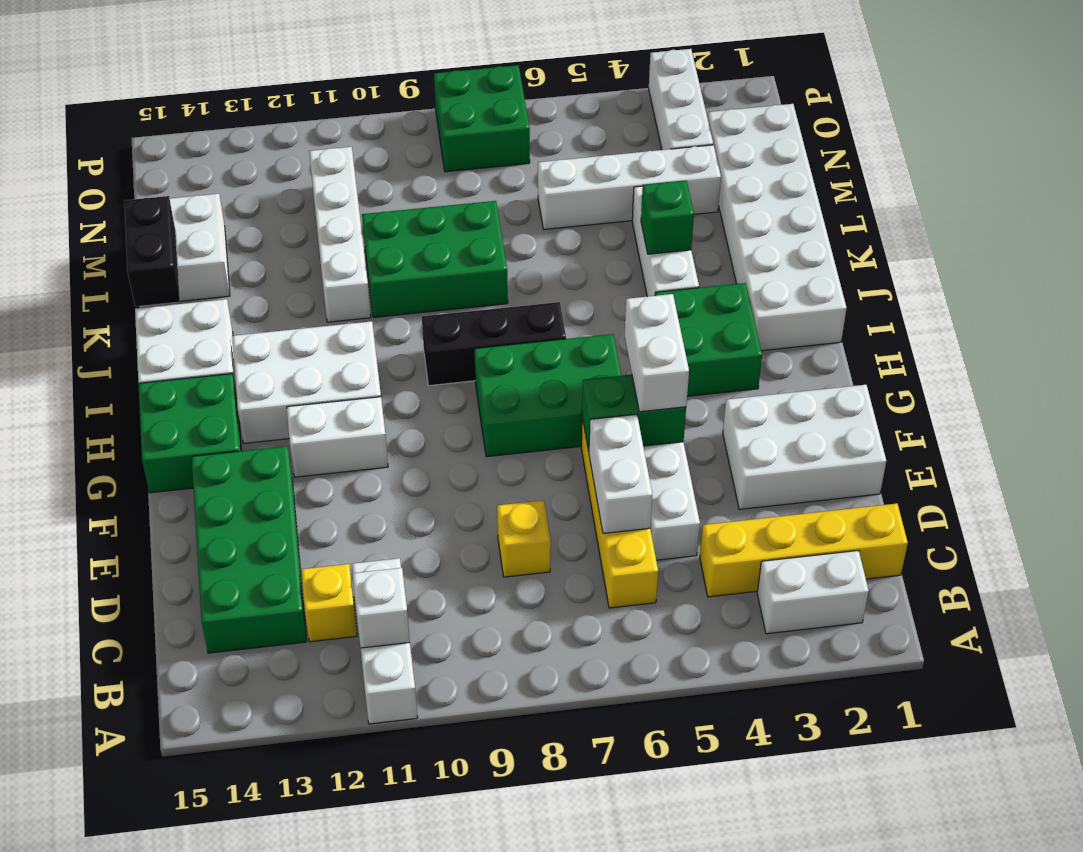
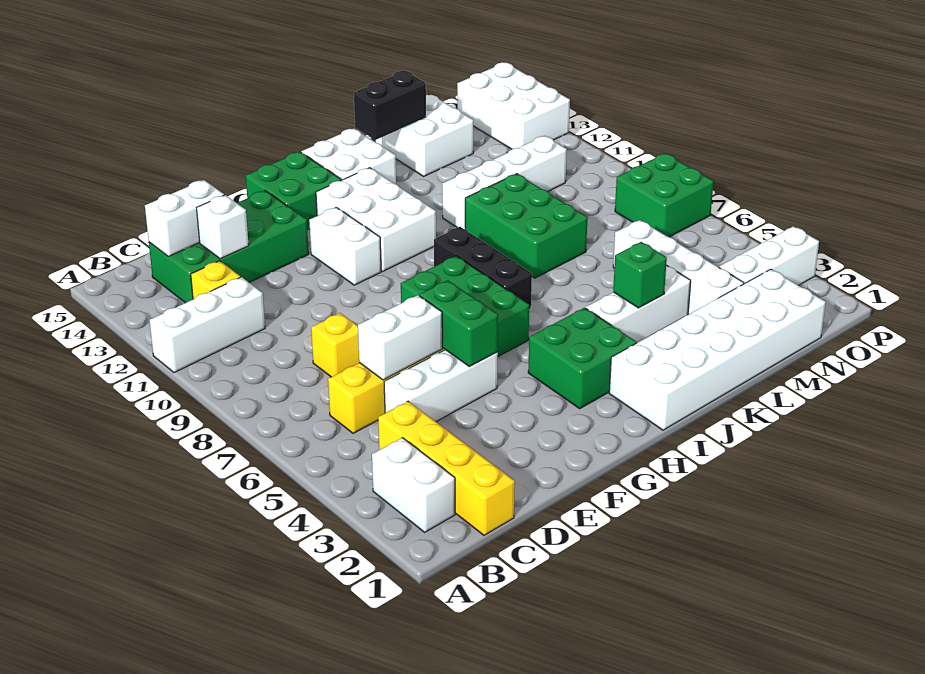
white brick B11 level 2 -> white brick D13 level 2
white brick E1:F3 level 1 -> white brick O13:P15 level 1
white brick F5:G5 level 3 -> white brick C14:D14 level 2

